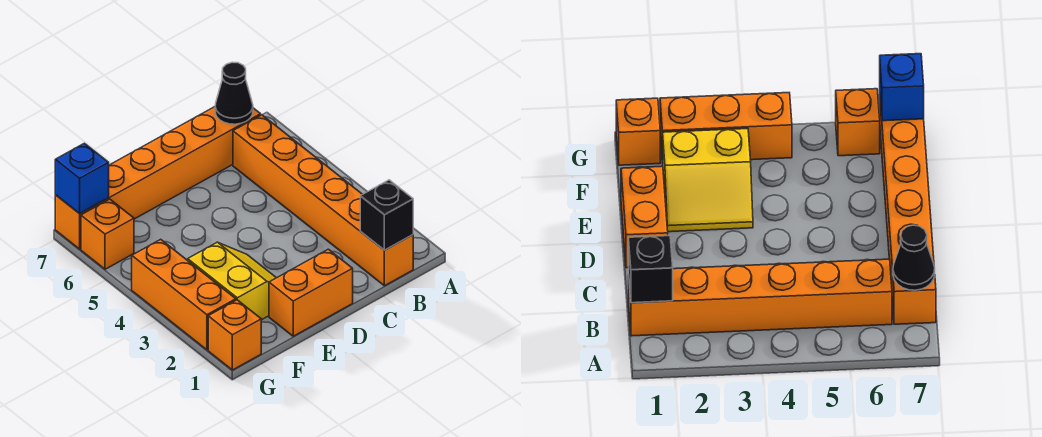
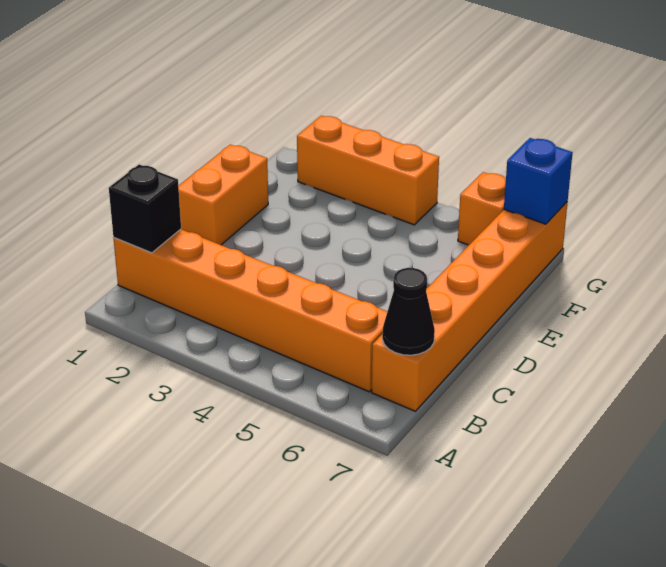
yellow slope E2:F3 level 1 top F -> none
orange brick G1 level 1 -> none

